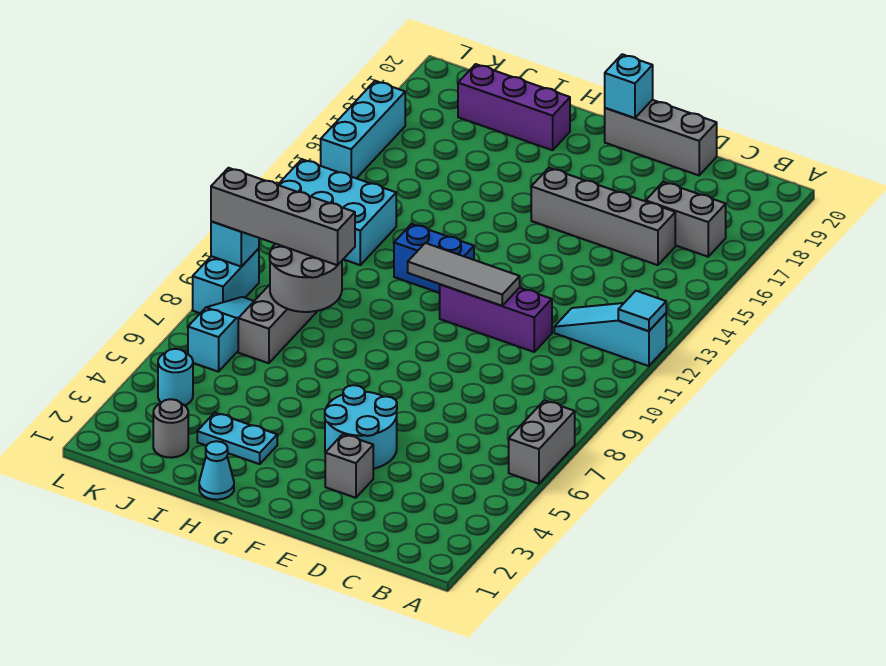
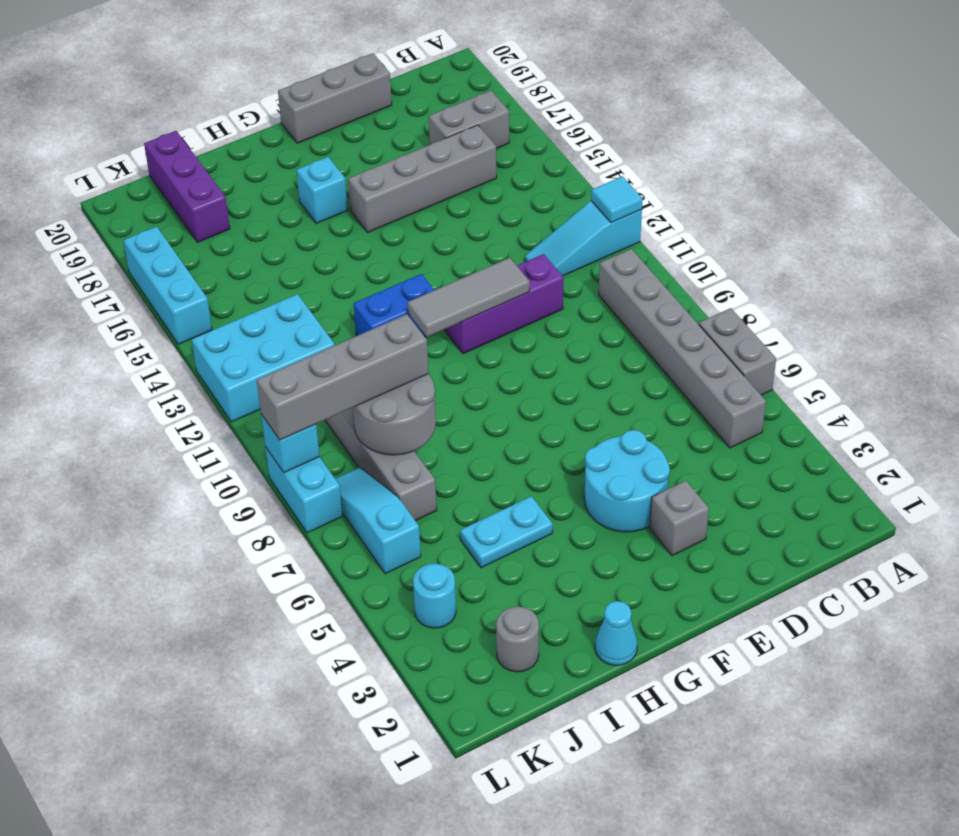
none -> grey brick B5:B10 level 1
cyan brick F20 level 2 -> cyan brick G17 level 1
cyan plate H3:I3 level 1 -> cyan plate H5:I5 level 1
purple brick H19:J19 level 1 -> purple brick J18:J20 level 1

